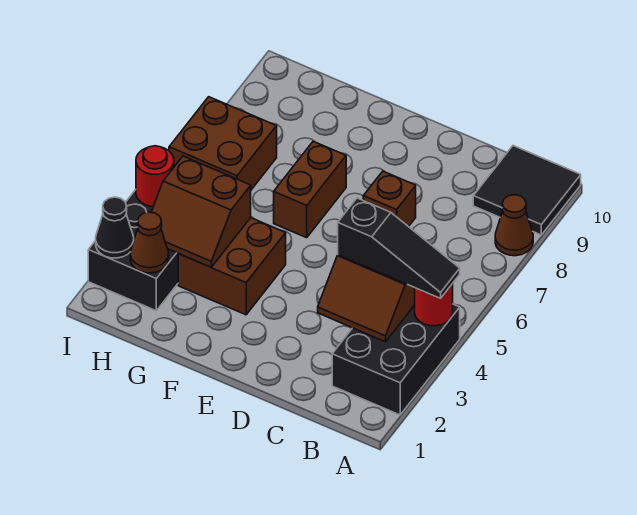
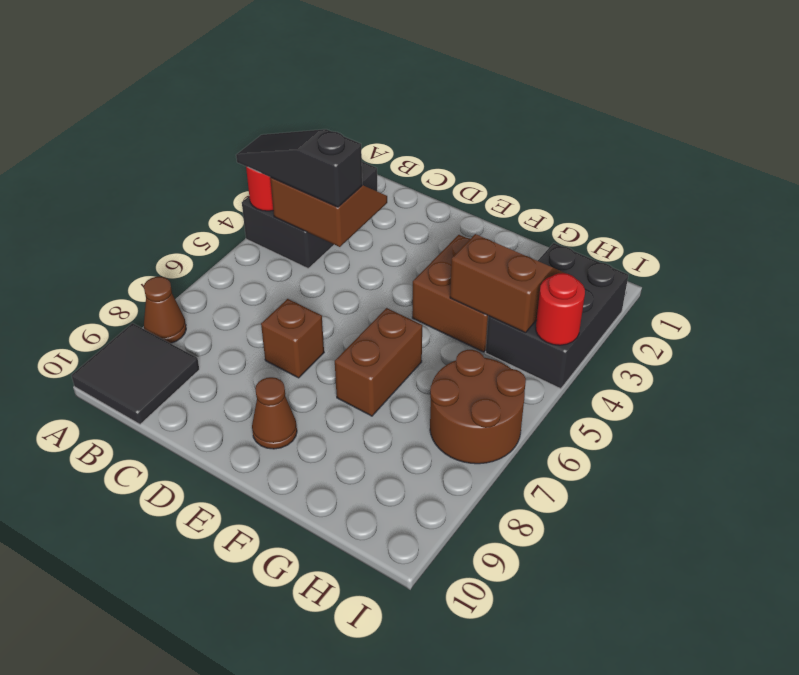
brown cone H2 level 2 -> brown cone E9 level 1
brown brick H6:I7 level 1 -> brown round brick H6:I7 level 1
black cone I2 level 2 -> none

